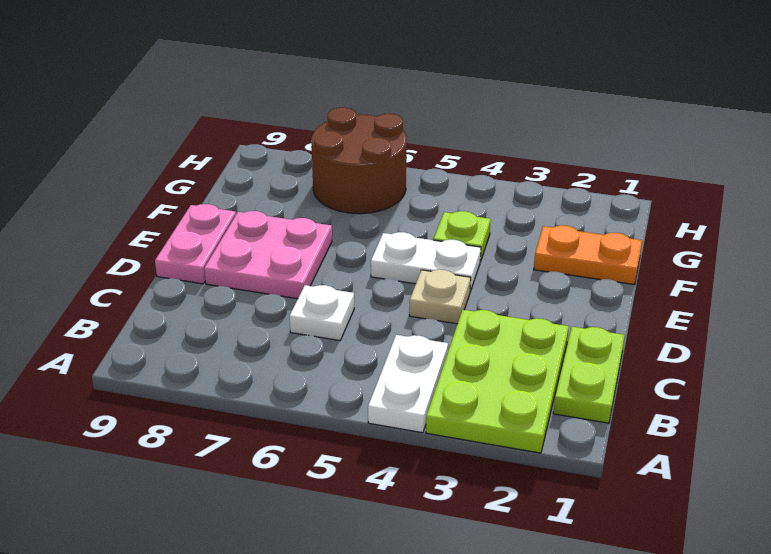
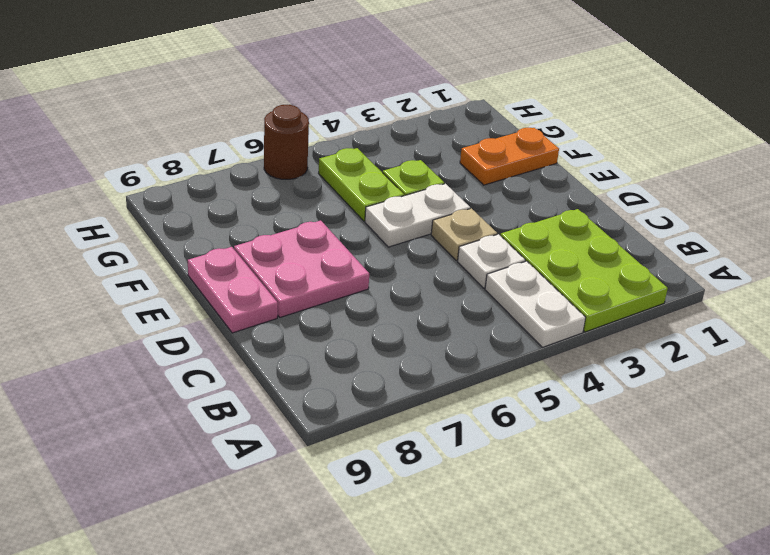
lime plate B1:C1 level 1 -> lime plate F5:G5 level 1
white plate C6 level 1 -> white plate C4 level 1
brown round brick G6:H7 level 1 -> brown round brick H6 level 1

